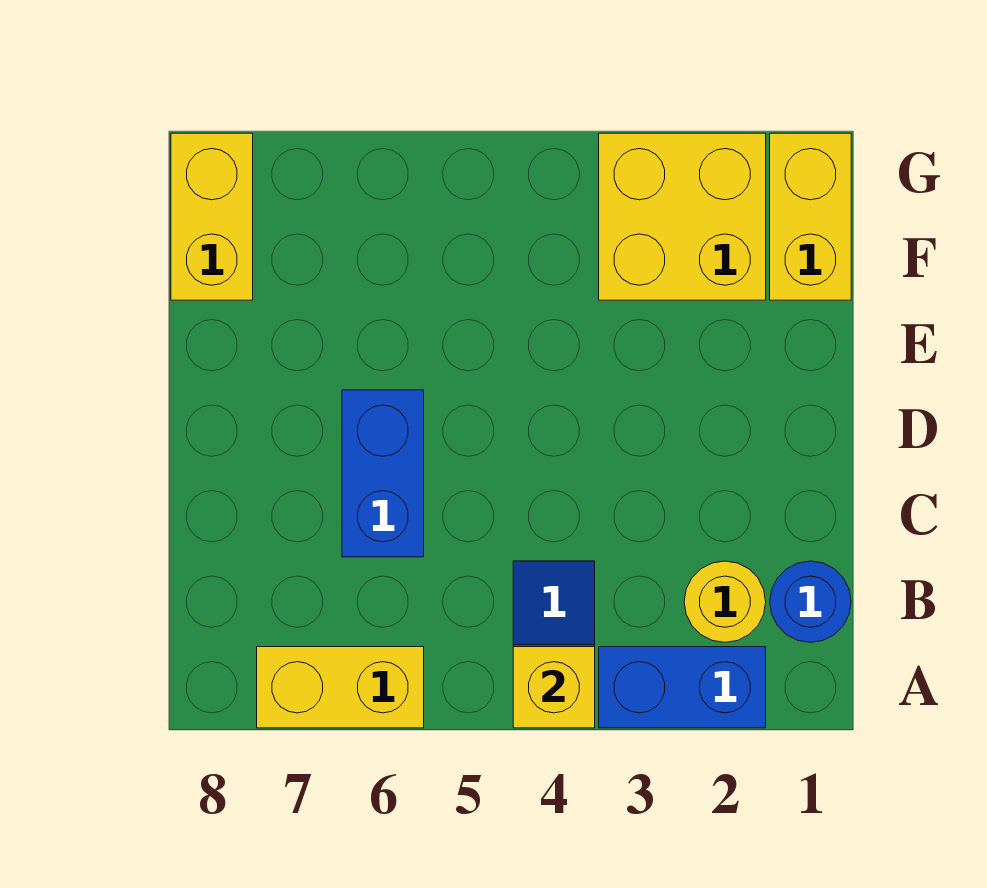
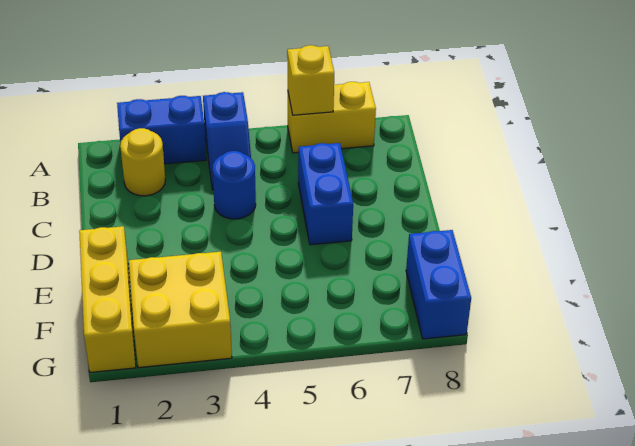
yellow brick A4 level 2 -> yellow brick A6 level 2
blue round brick B1 level 1 -> blue round brick C4 level 1
yellow brick F1:G1 level 1 -> yellow brick E1:G1 level 1
yellow brick F8:G8 level 1 -> blue brick F8:G8 level 1

